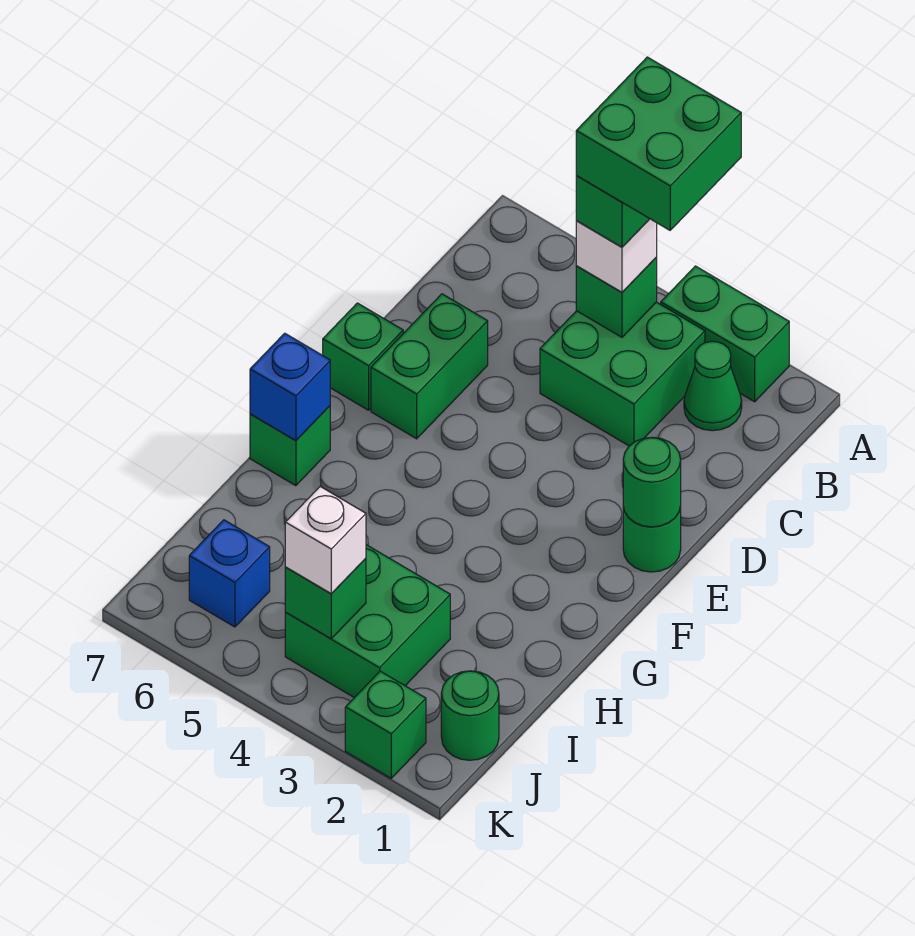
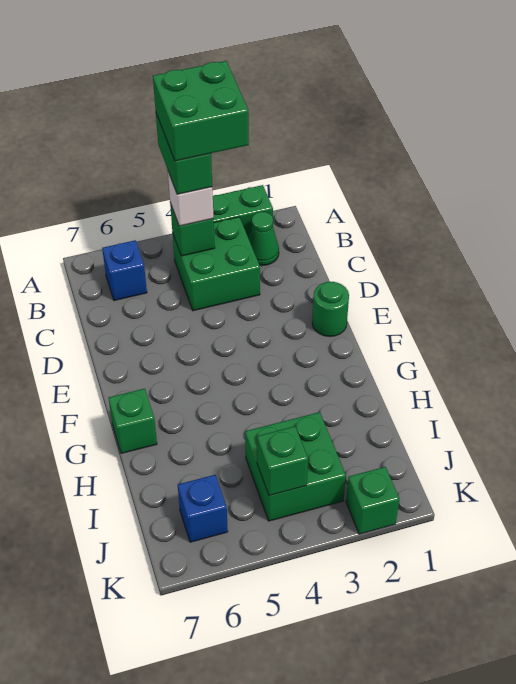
green brick D6:E6 level 1 -> none
green round brick E1 level 2 -> none
green brick E7 level 1 -> none
blue brick G7 level 2 -> blue brick B6 level 1
green round brick J1 level 1 -> none
white brick J4 level 3 -> none

